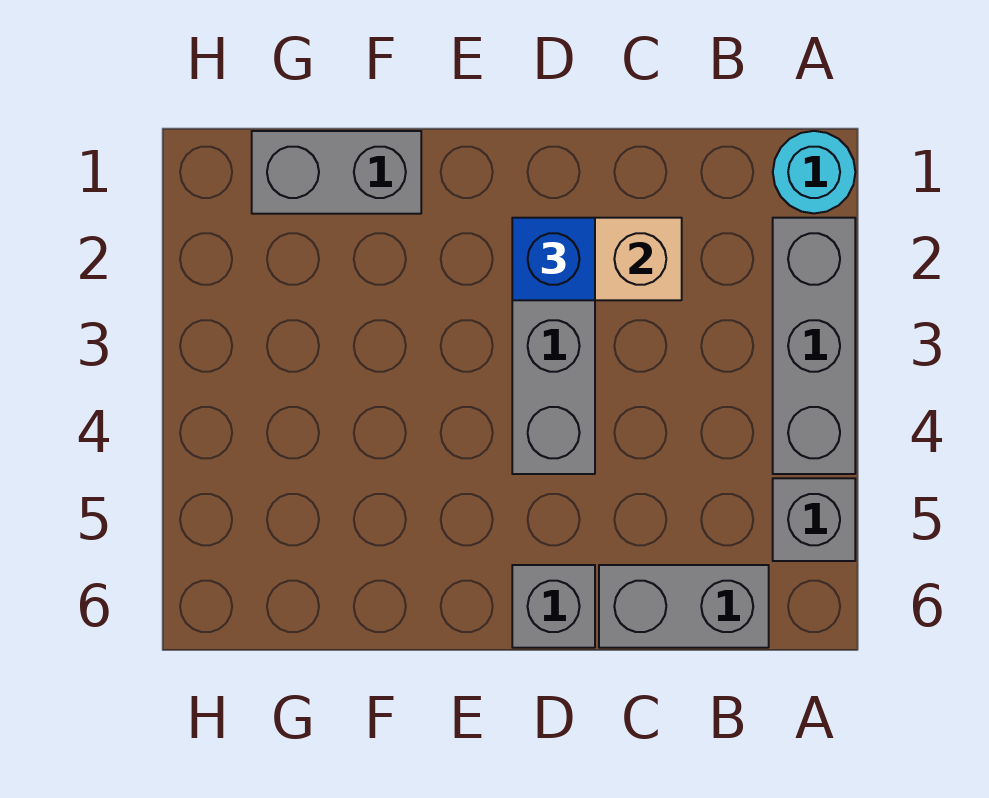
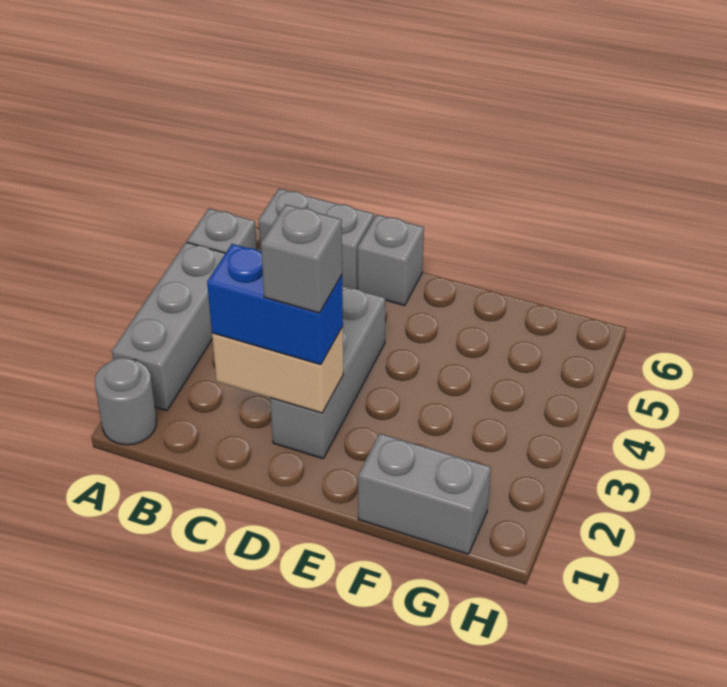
cyan round brick A1 level 1 -> grey round brick A1 level 1
blue brick D2 level 3 -> blue brick C2:D2 level 3
none -> grey brick D2 level 4

